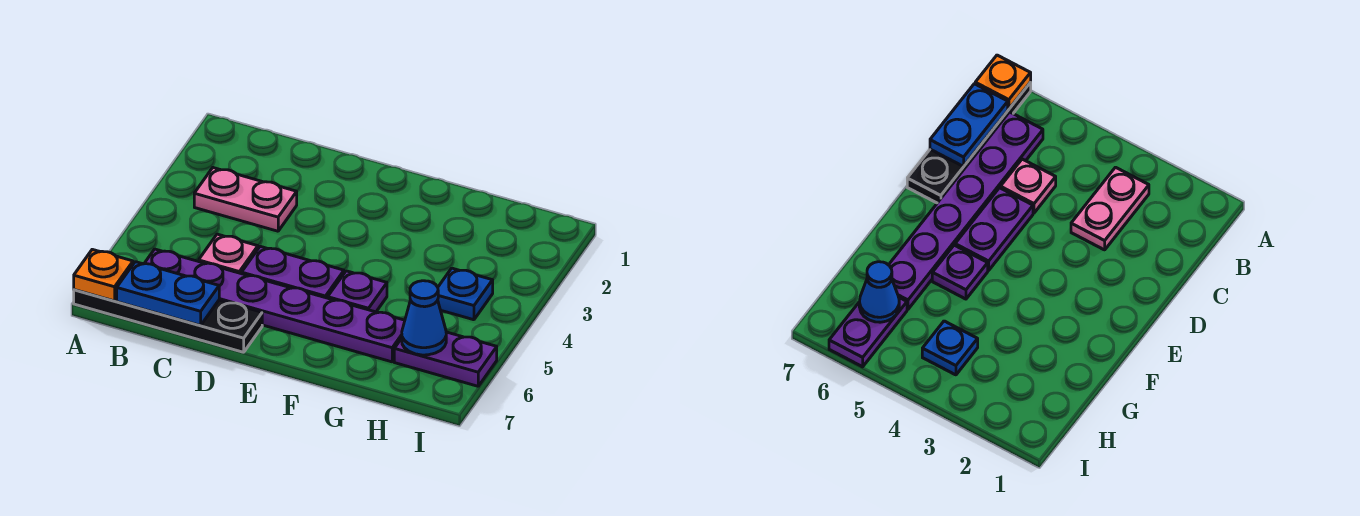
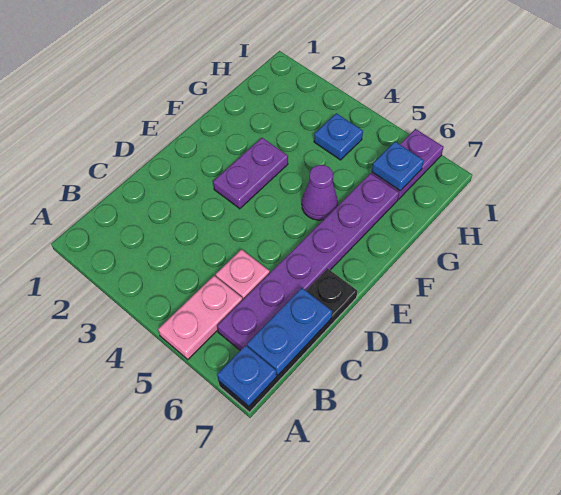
orange plate A7 level 2 -> blue plate A7 level 2
pink plate B3:C3 level 1 -> pink plate A5:B5 level 1
purple plate D5:E5 level 1 -> purple plate E3:F3 level 1
purple plate F5 level 1 -> purple cone F5 level 1
blue cone H6 level 2 -> blue plate H6 level 2

